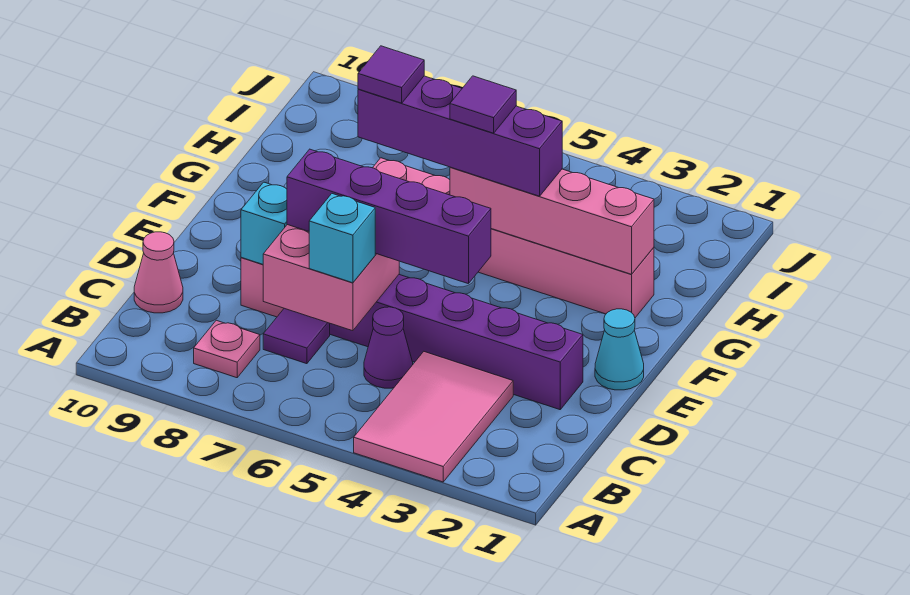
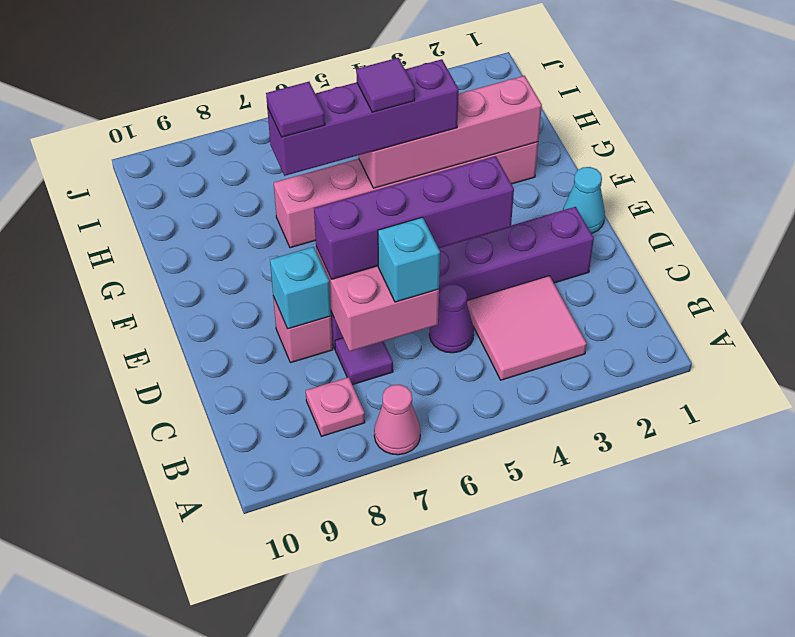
pink tile A3:C4 level 1 -> pink tile B3:C4 level 1
pink cone C10 level 1 -> pink cone A7 level 1

